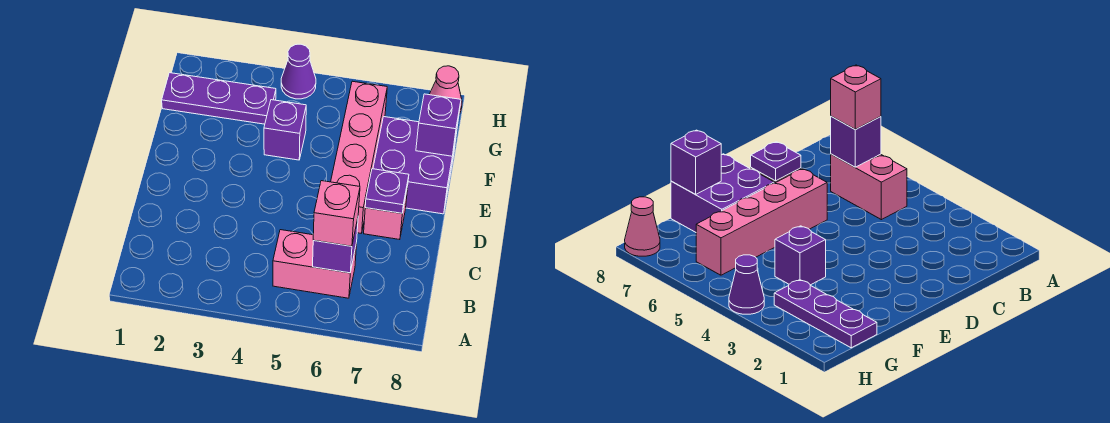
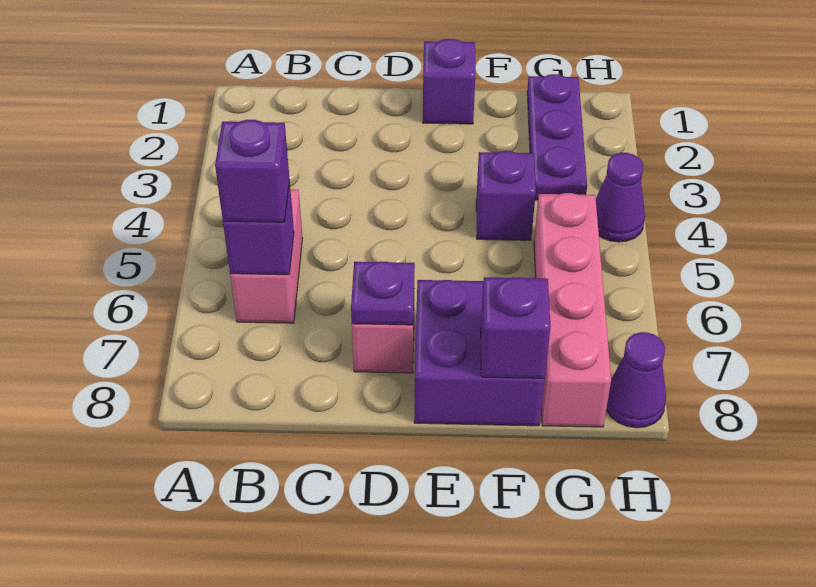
pink brick B6 level 3 -> purple brick B6 level 3
pink brick D6:G6 level 1 -> pink brick G5:G8 level 1
none -> purple brick E1 level 1
pink cone H8 level 1 -> purple cone H8 level 1

